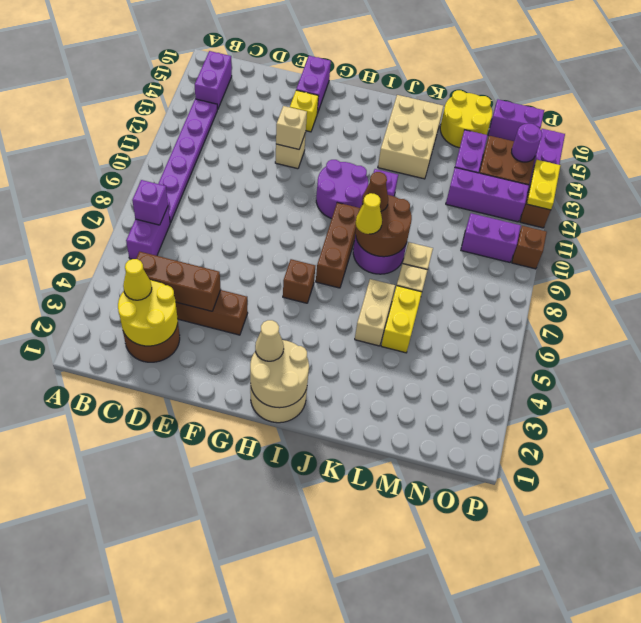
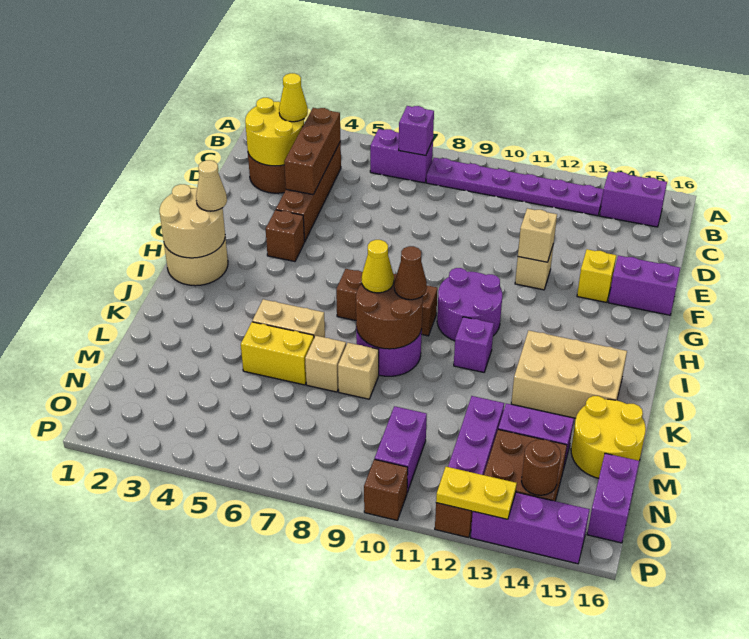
brown brick H6 level 1 -> brown brick G4 level 1
purple round brick O14 level 2 -> brown round brick O14 level 2

